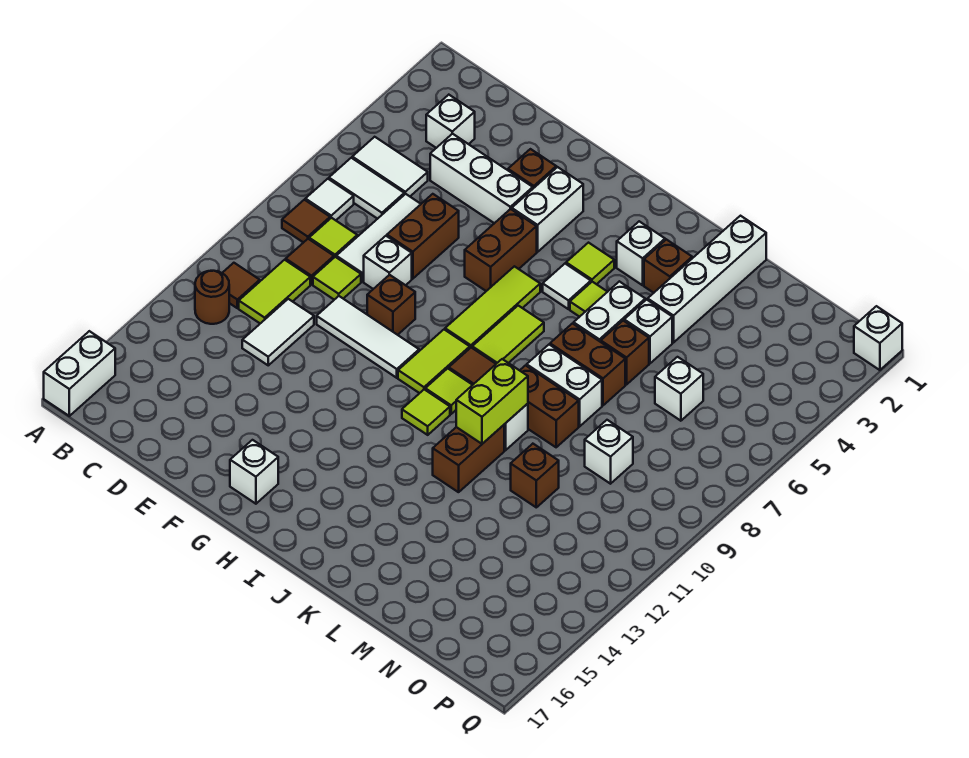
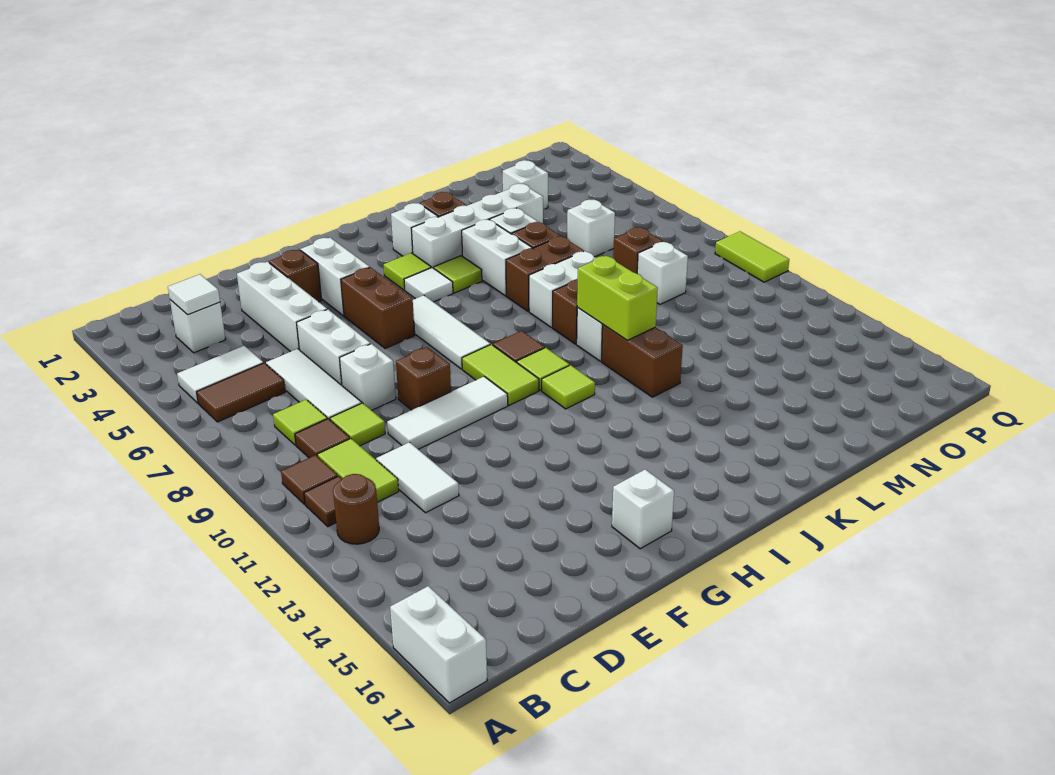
white tile B6:C6 level 1 -> brown tile B6:C6 level 1
white tile B7 level 1 -> white tile C3 level 2
brown tile B8 level 1 -> brown tile B10 level 1
white brick D4:F4 level 1 -> white brick E3:E5 level 1
brown brick E6:E7 level 1 -> white brick E6:E7 level 1
lime tile H6:H8 level 1 -> white tile H6:H8 level 1
lime tile I7:I8 level 1 -> lime tile Q9:Q10 level 1
white brick L1:L4 level 1 -> white brick J4:M4 level 1
brown brick M11 level 1 -> brown brick N8 level 1
white brick Q1 level 1 -> white brick N3 level 1

